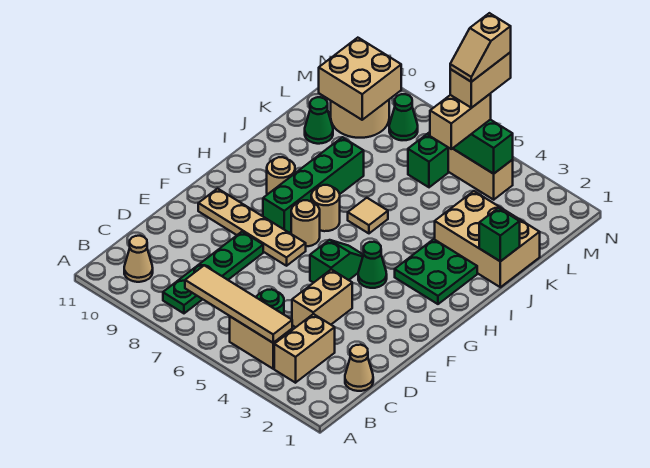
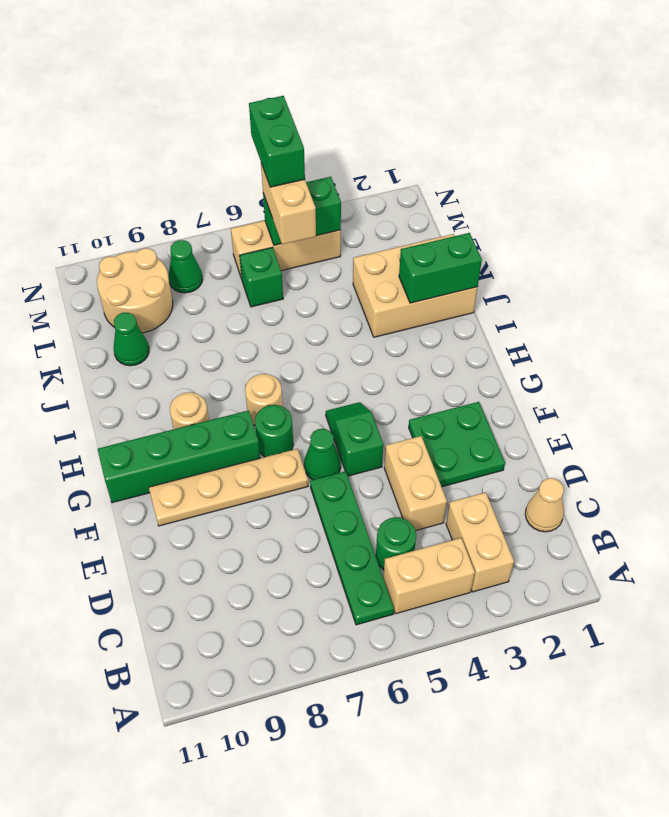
tan tile B4:B7 level 2 -> none
green plate B8:E8 level 1 -> green plate B6:E6 level 1
tan cone B10 level 1 -> none
green cone G4 level 1 -> green cone F6 level 1
tan round brick G7 level 1 -> green round brick G7 level 1
green brick G8:J8 level 1 -> green brick G8:G11 level 1
green plate H2:I3 level 1 -> green plate E2:F3 level 1
tan tile I6 level 1 -> none
green brick J1 level 2 -> green brick J1:J2 level 2
tan brick L9:M10 level 2 -> none
tan brick M5:N5 level 4 -> green brick M5:N5 level 4
tan slope M5:N5 level 5 top N -> none

